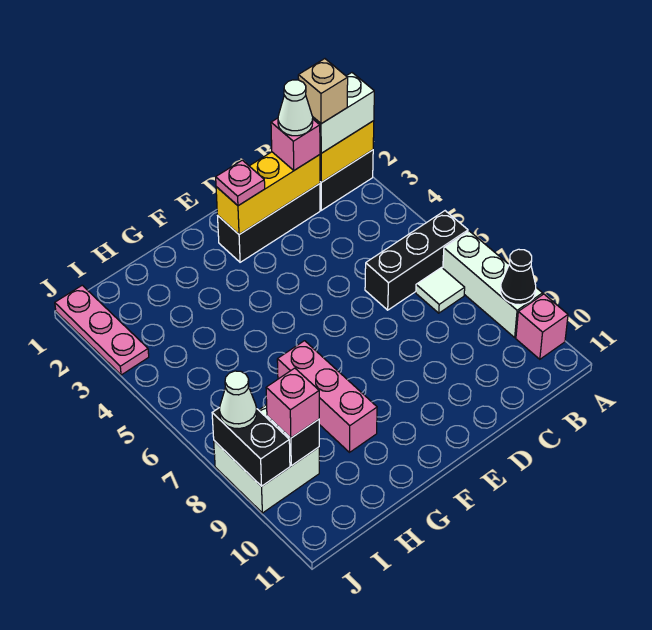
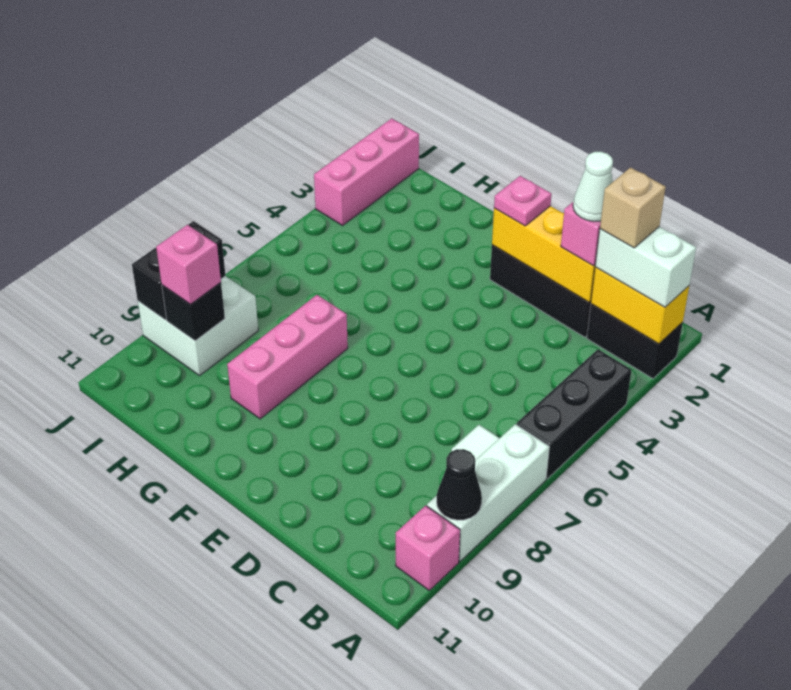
black brick A6:C6 level 1 -> black brick A4:A6 level 1
pink plate J1:J3 level 1 -> pink brick J1:J3 level 1
white cone J8 level 3 -> none

